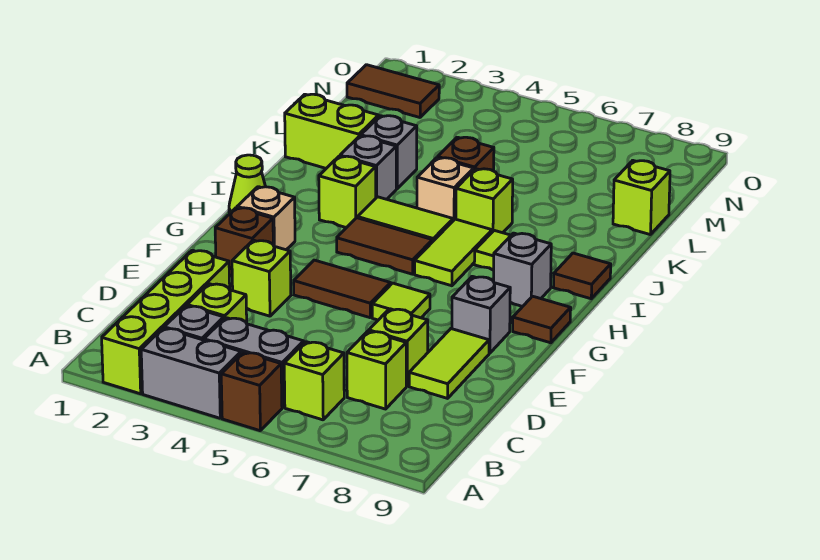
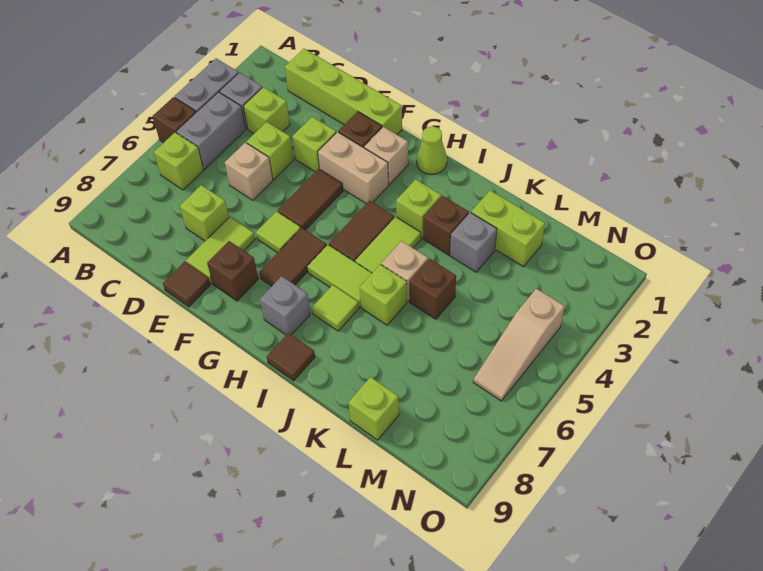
lime brick A2:D2 level 1 -> lime brick C1:F1 level 1
lime brick C7 level 1 -> lime brick D4 level 1
none -> tan brick D5 level 1
lime tile D8:E8 level 1 -> lime tile E7:E8 level 1
none -> tan brick F3:G3 level 1
grey brick F8 level 1 -> brown brick F8 level 1
brown tile G9 level 1 -> brown tile E9 level 1
grey brick J3 level 1 -> brown brick J3 level 1
lime brick K1:K2 level 1 -> lime brick K2:L2 level 1
brown tile N1:N2 level 1 -> brown tile G6:G7 level 1
none -> tan slope N4:N6 level 1 top 4

